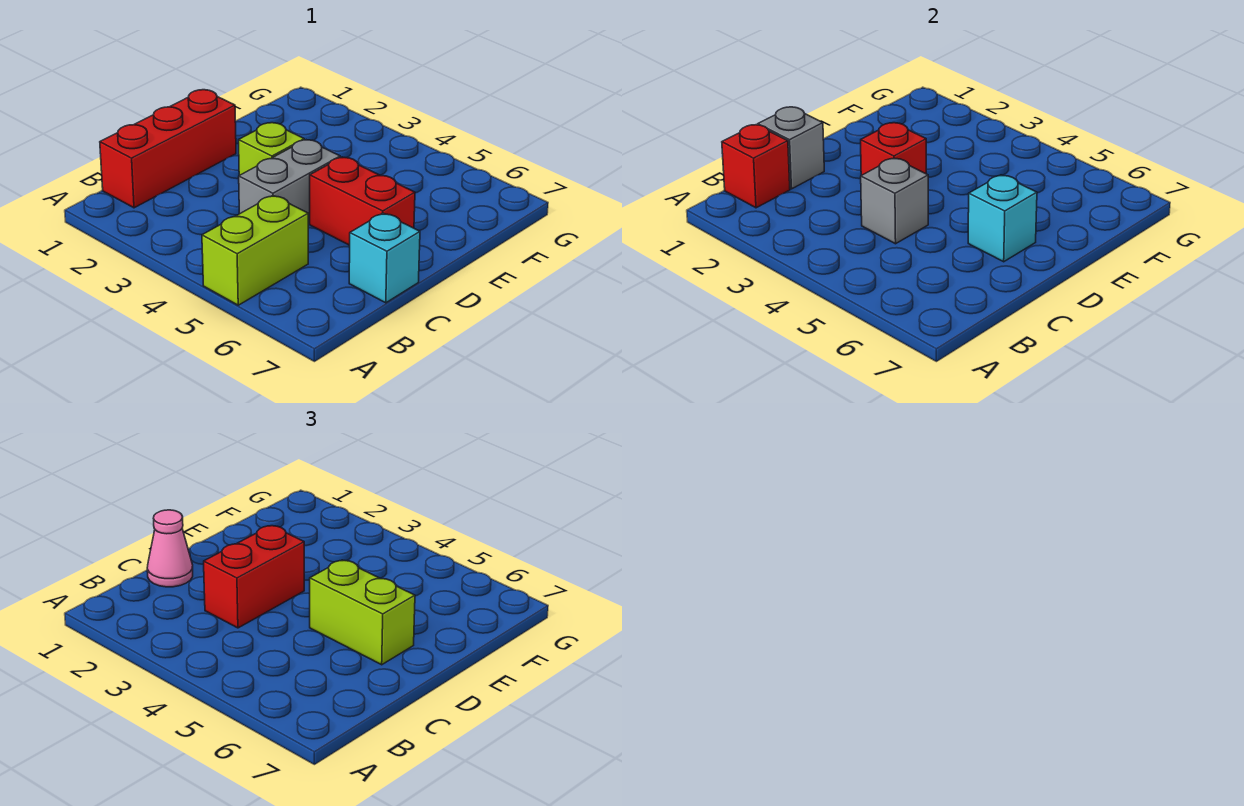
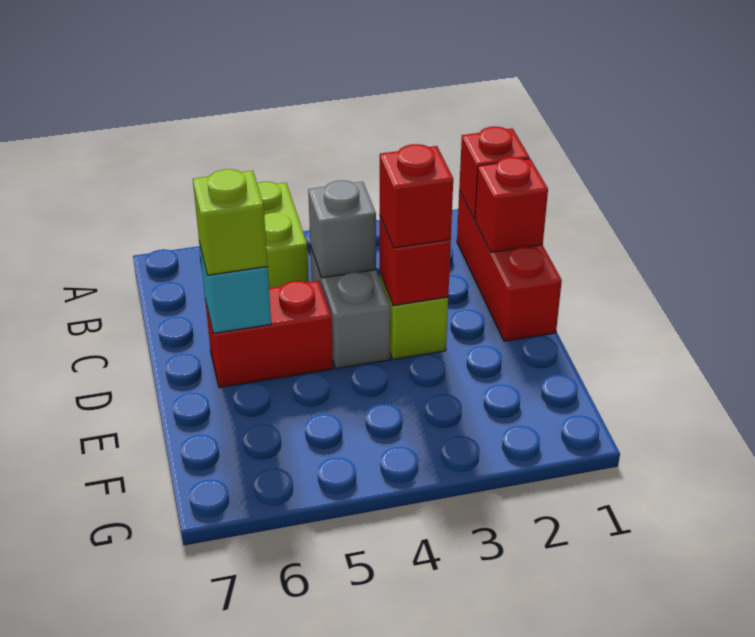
grey brick C1 level 2 -> red brick C1 level 2
pink cone C1 level 3 -> none
red brick C3:D3 level 3 -> red brick D3 level 3
cyan brick C7 level 1 -> none
lime brick D5:D6 level 3 -> lime brick D6 level 3

